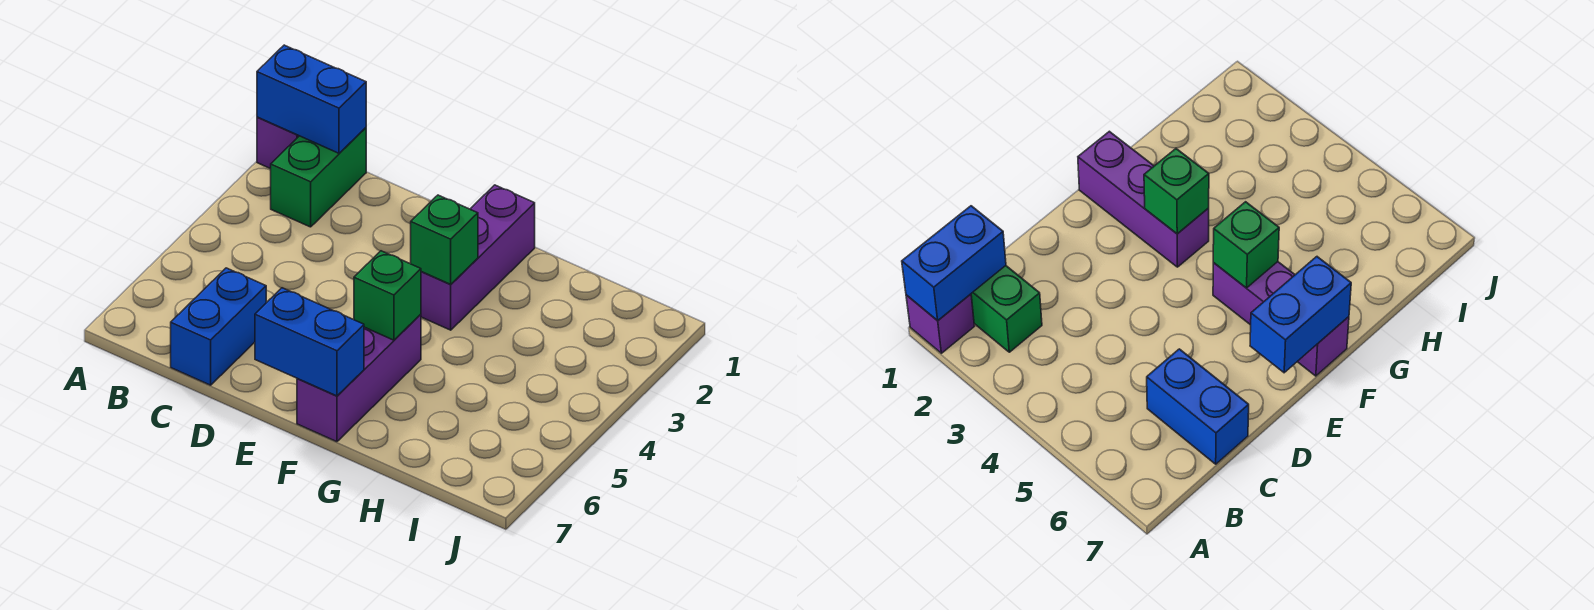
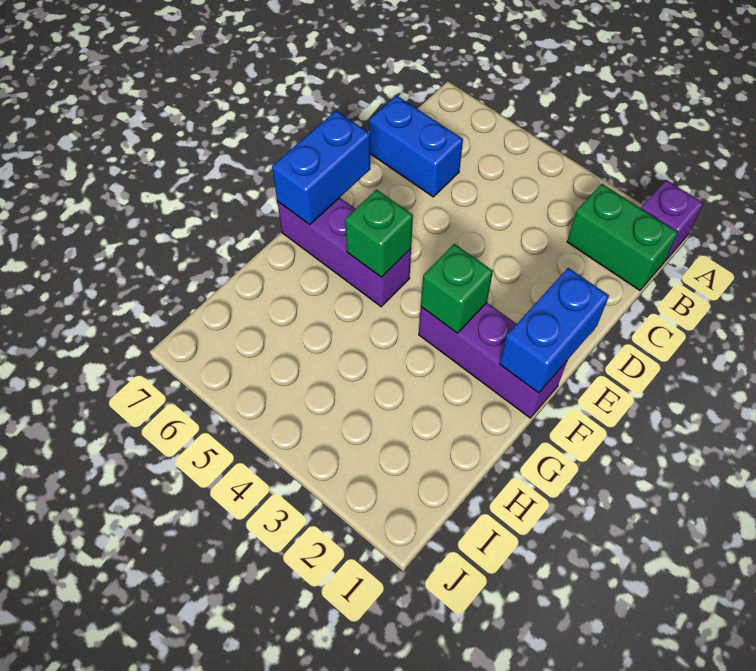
blue brick A1:B1 level 2 -> blue brick E1:F1 level 2

